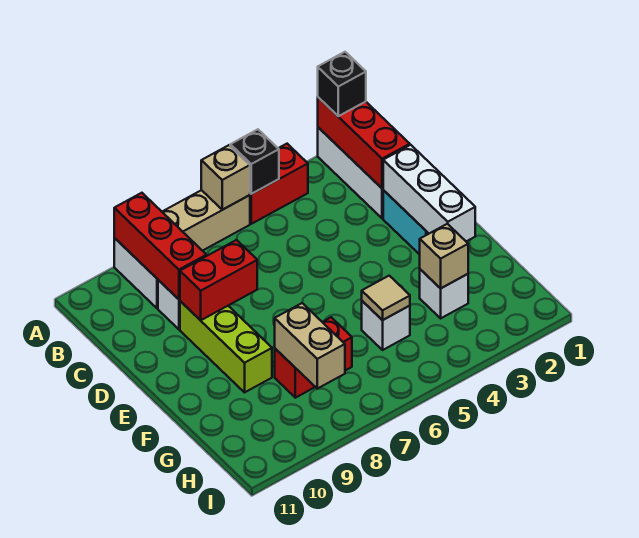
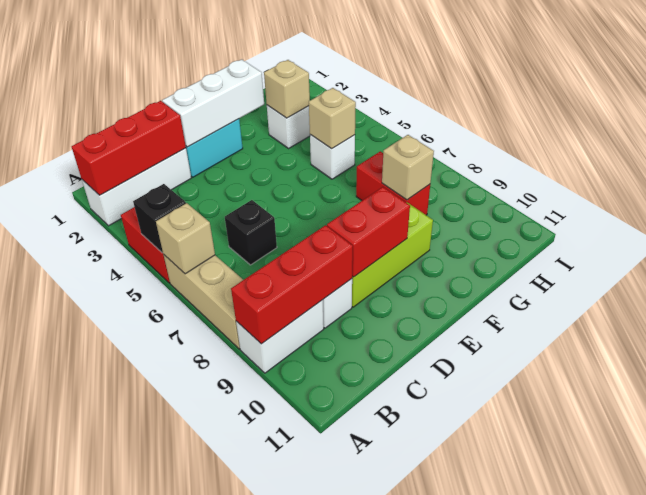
black brick A2 level 3 -> black brick C6 level 1
red brick D8:D9 level 2 -> red brick D9:E9 level 2
tan tile G5 level 2 -> tan brick G5 level 2
tan brick G8:H8 level 2 -> tan brick G8 level 2

